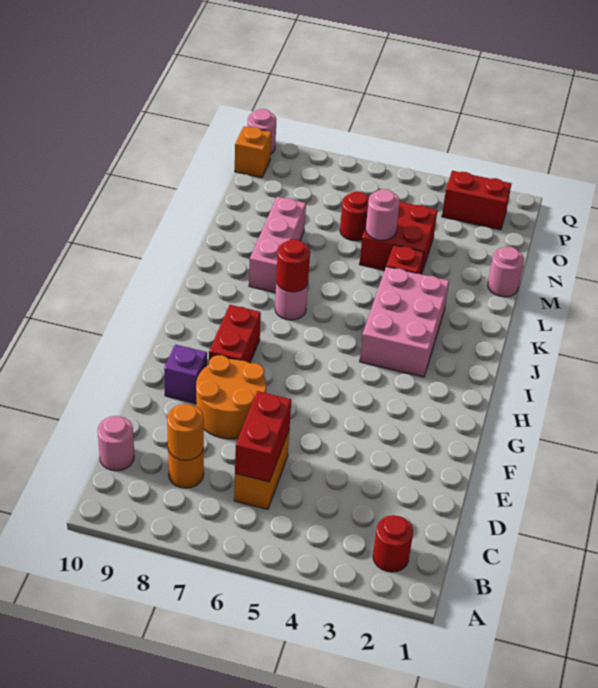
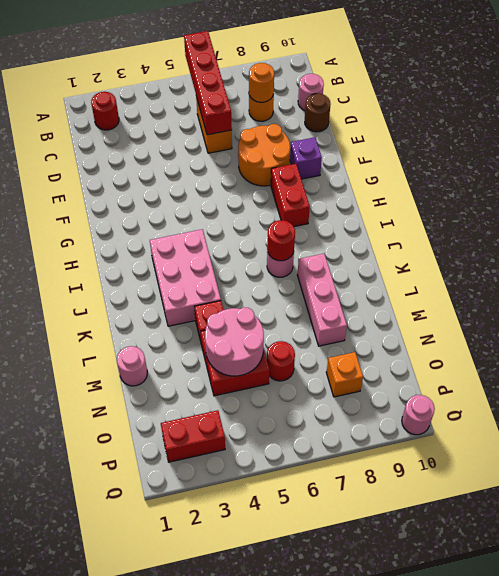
red brick C6:D6 level 2 -> red brick A6:D6 level 2
none -> brown round brick D10 level 1
pink round brick M5 level 2 -> pink round brick M4:N5 level 2
orange brick P10 level 1 -> orange brick O8 level 1

